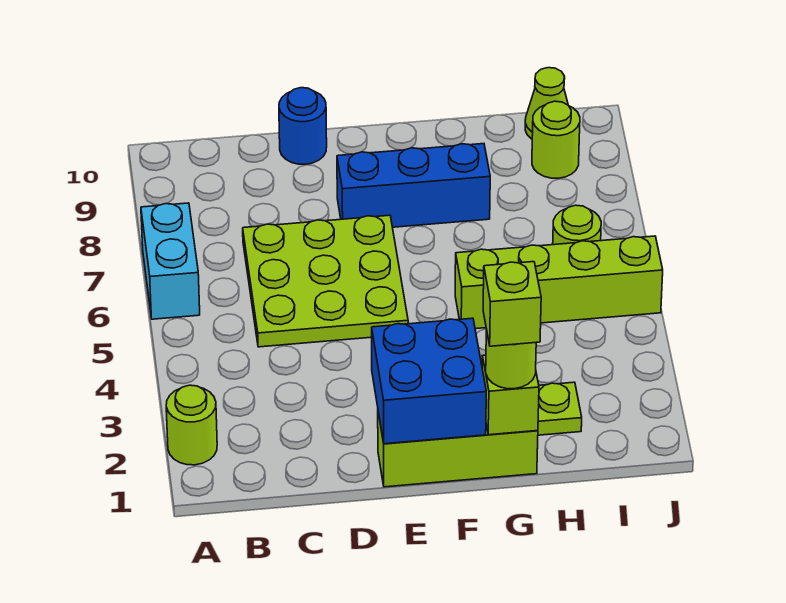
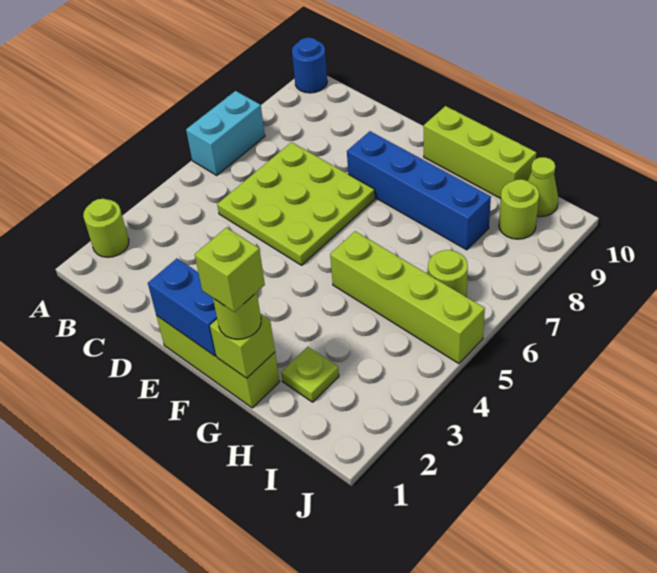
blue round brick D10 level 1 -> blue round brick A10 level 1
blue brick E1:F2 level 2 -> blue brick E1:F1 level 2
blue brick E8:G8 level 1 -> blue brick E8:H8 level 1
none -> lime brick F10:H10 level 1

